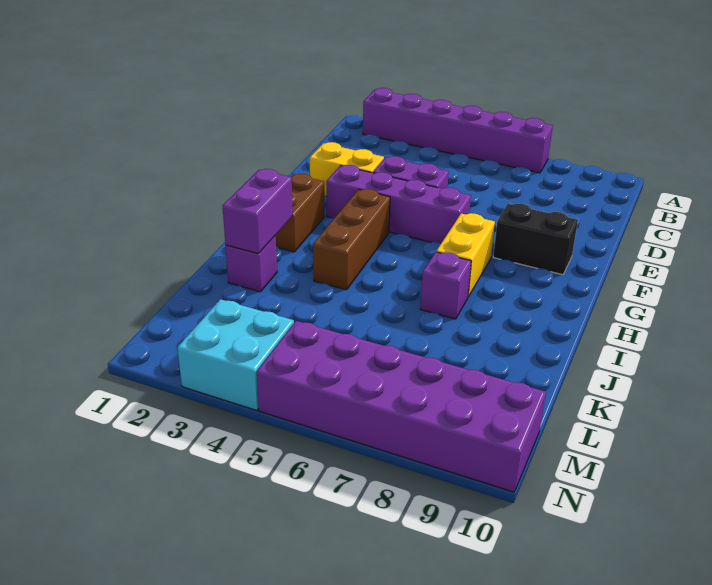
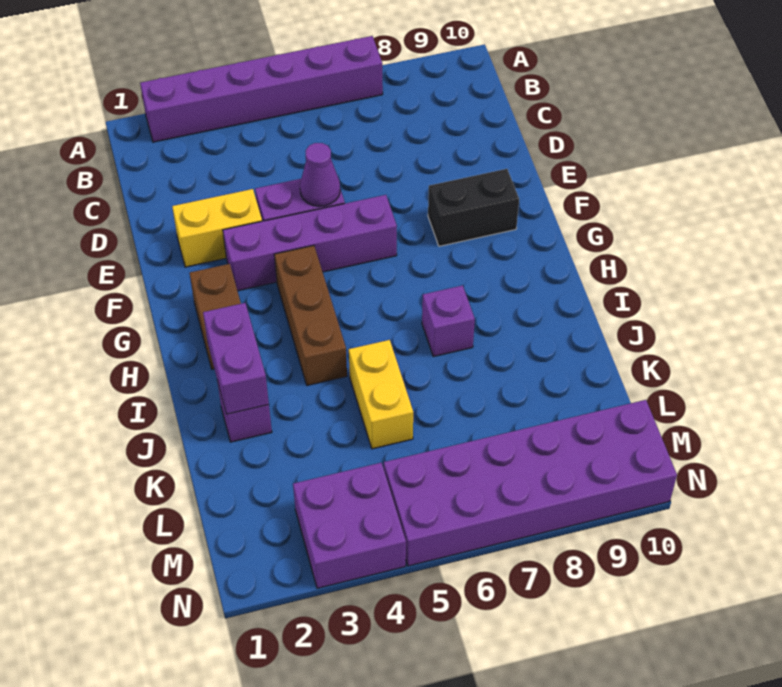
none -> purple cone E5 level 2
yellow brick G7:H7 level 1 -> yellow brick J5:K5 level 1
cyan brick M3:N4 level 1 -> purple brick M3:N4 level 1

